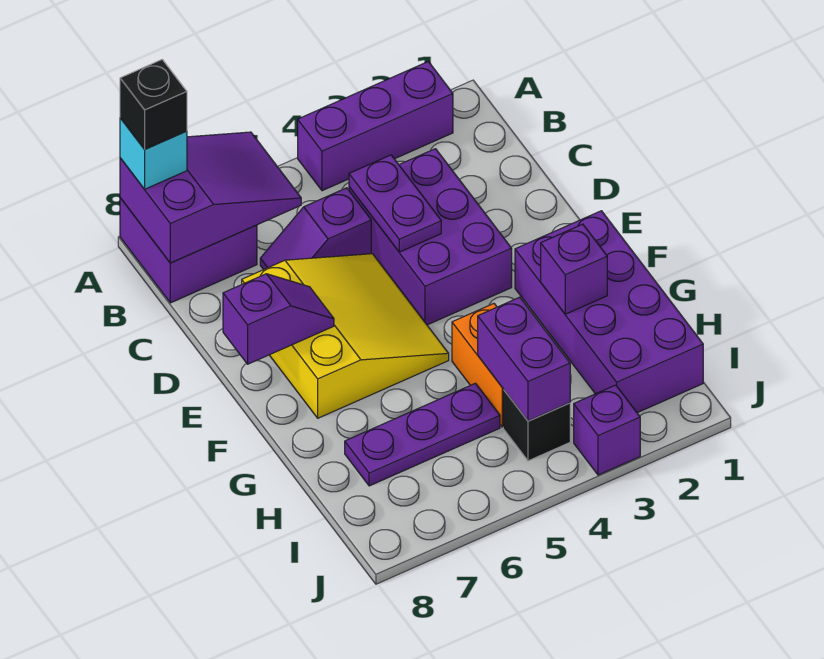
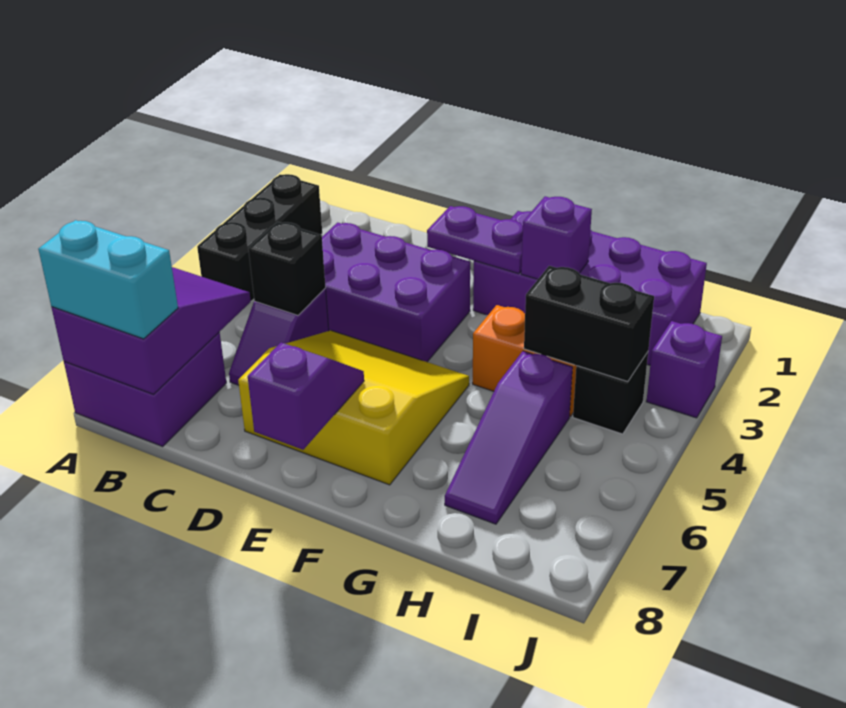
purple brick A2:A4 level 1 -> black brick A2:A4 level 1
cyan brick A8 level 3 -> cyan brick A8:B8 level 3
black brick A8 level 4 -> black brick C5 level 2
purple plate C4:D4 level 2 -> purple plate E2:F2 level 2
purple brick H4:I4 level 2 -> black brick H4:I4 level 2
purple plate H5:H7 level 1 -> purple slope H5:H7 level 1 top 5

